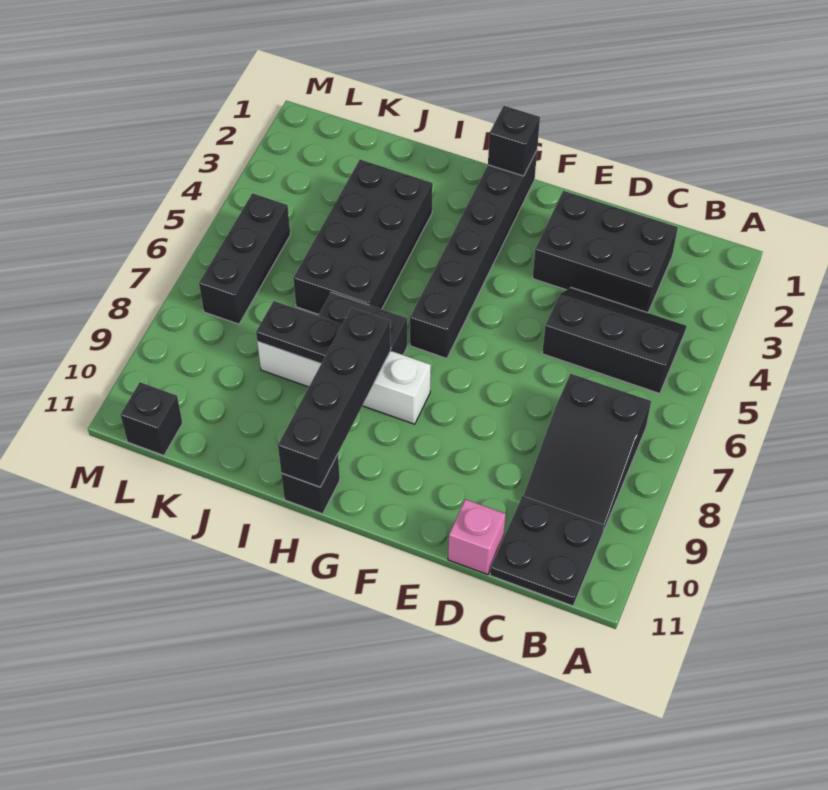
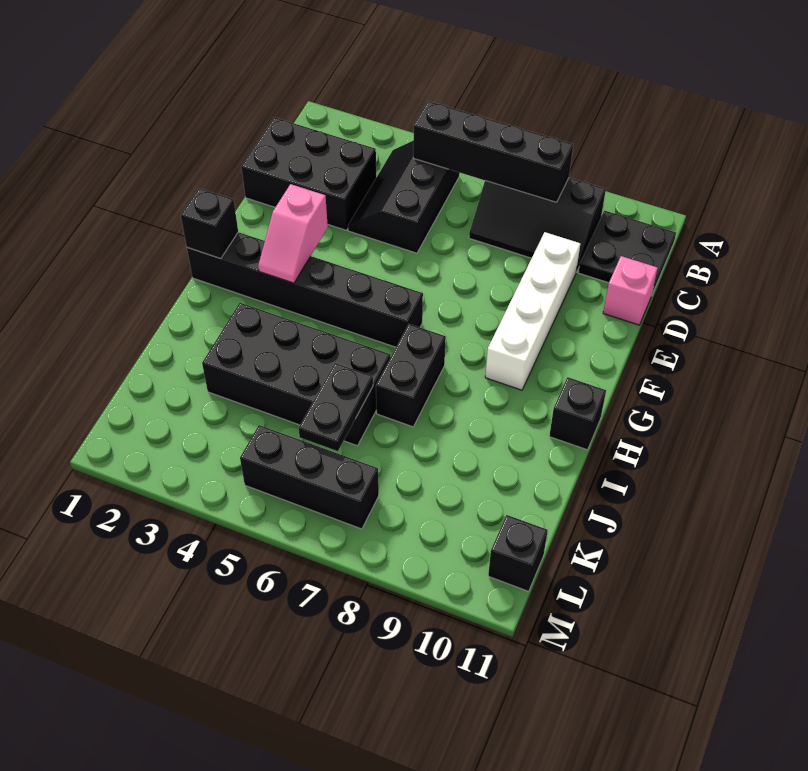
black slope B7:C9 level 1 top 7 -> black slope B7:C9 level 1 top B
black brick C2:E3 level 1 -> black brick C1:D3 level 1
none -> pink slope F3:G3 level 2 top F
white brick G8:J8 level 1 -> white brick D9:G9 level 1
black brick H8:H11 level 2 -> black brick B5:B8 level 2
black plate I8:J8 level 2 -> black plate J6:K6 level 2

